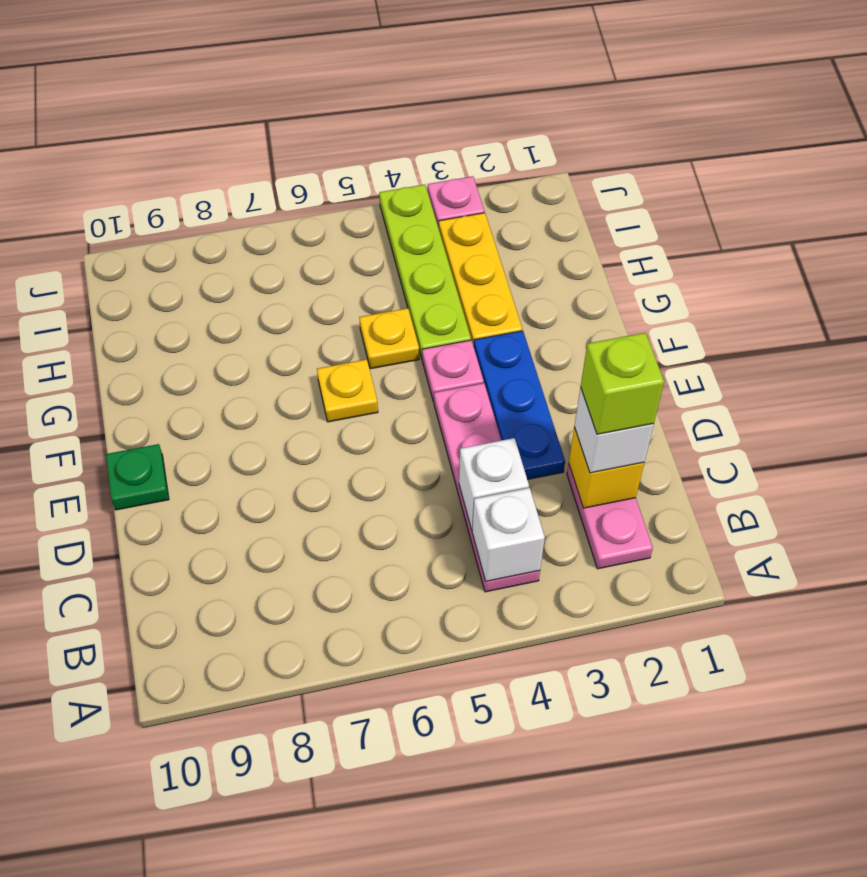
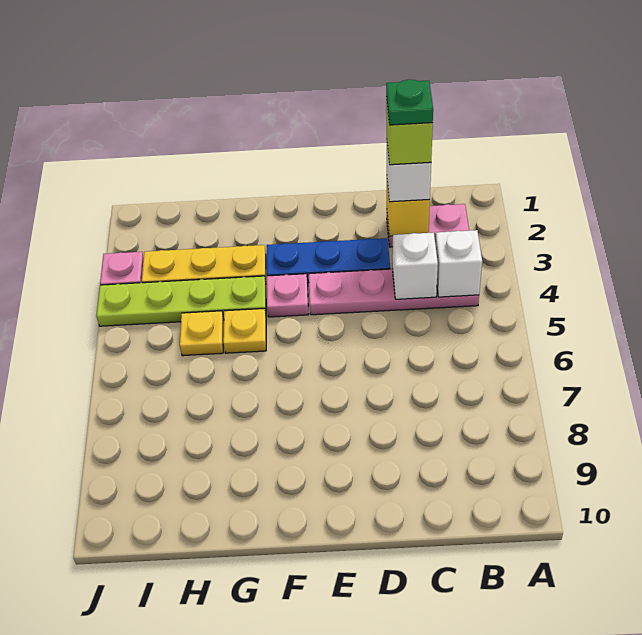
green plate E10 level 1 -> green plate C2 level 5
yellow plate F6 level 1 -> yellow plate H5 level 1

